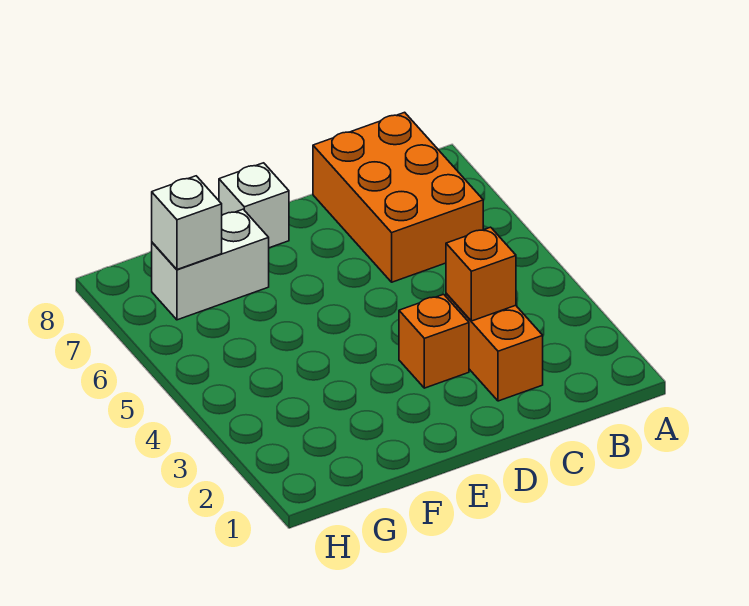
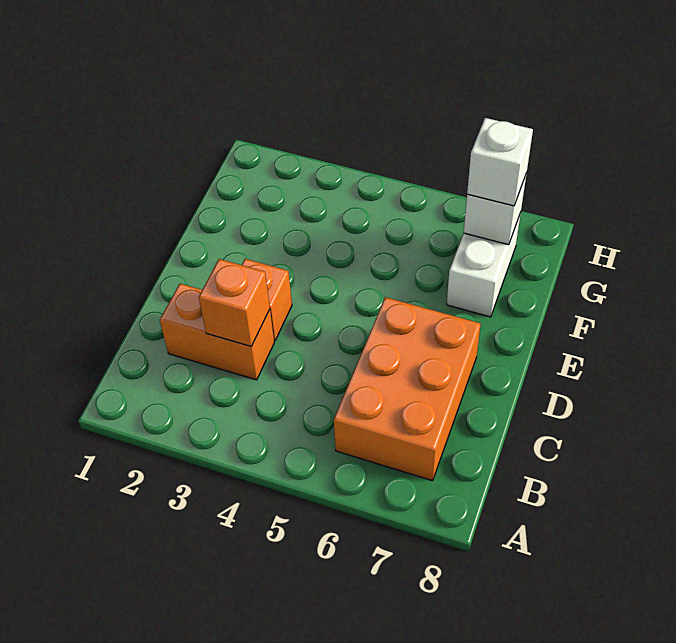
orange brick B6:C8 level 1 -> orange brick B6:D7 level 1
white brick E8 level 1 -> white brick G7 level 3

